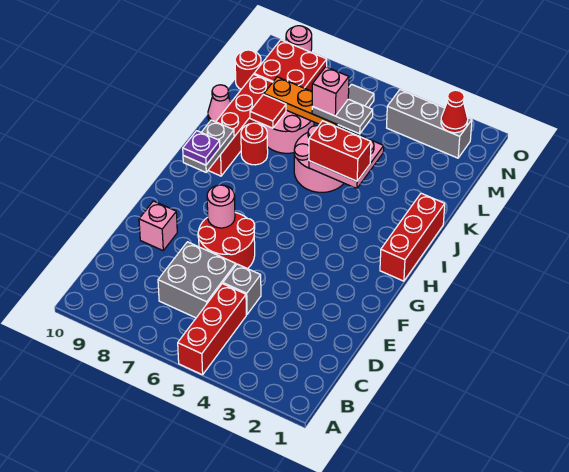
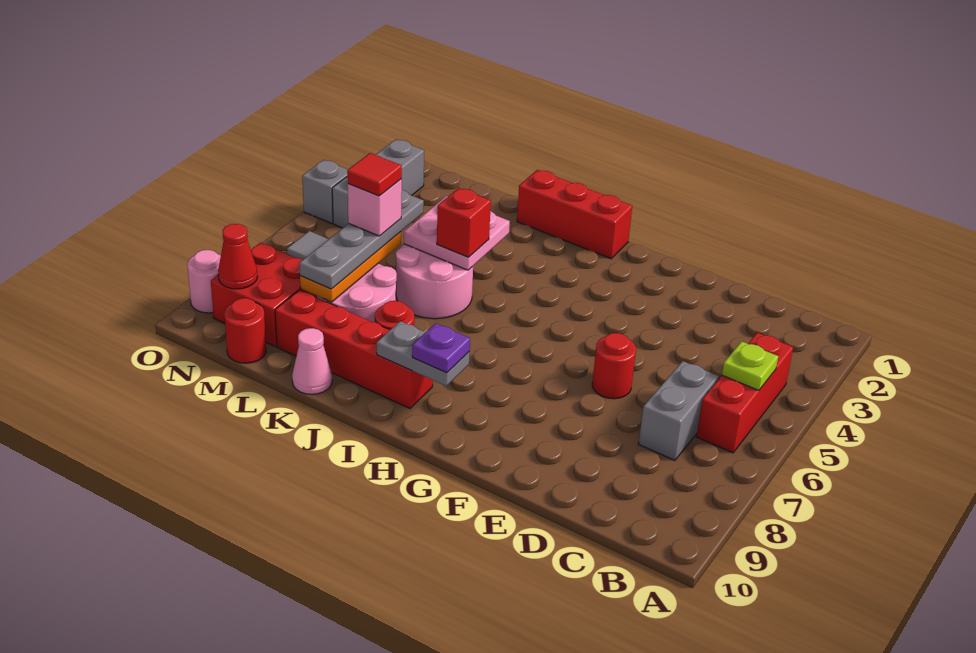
red brick A5:C5 level 1 -> red brick B4:B6 level 1
none -> lime plate B5 level 2
grey brick C6:D7 level 1 -> grey brick C6:C7 level 1
grey brick D5 level 1 -> grey brick O4 level 1
red round brick E6:F7 level 1 -> red round brick E6 level 1
pink brick E9 level 1 -> none
pink round brick F7 level 2 -> none
red brick J4:J5 level 3 -> red brick J5 level 3
red tile K8 level 2 -> red tile L6 level 5
grey plate L5:L6 level 3 -> grey plate L5:L8 level 3
red cone N2 level 2 -> red cone N9 level 2

